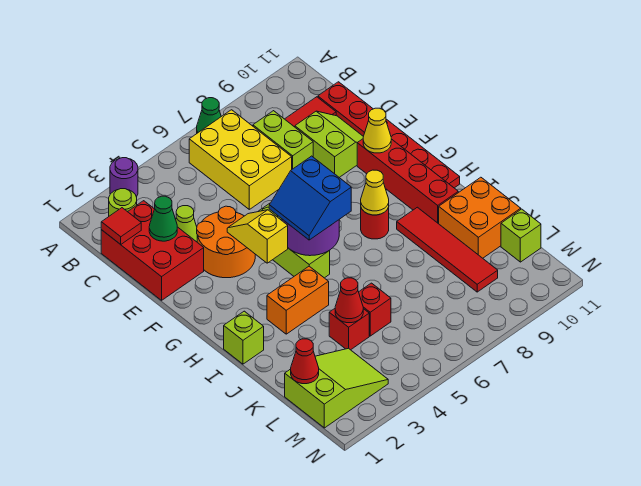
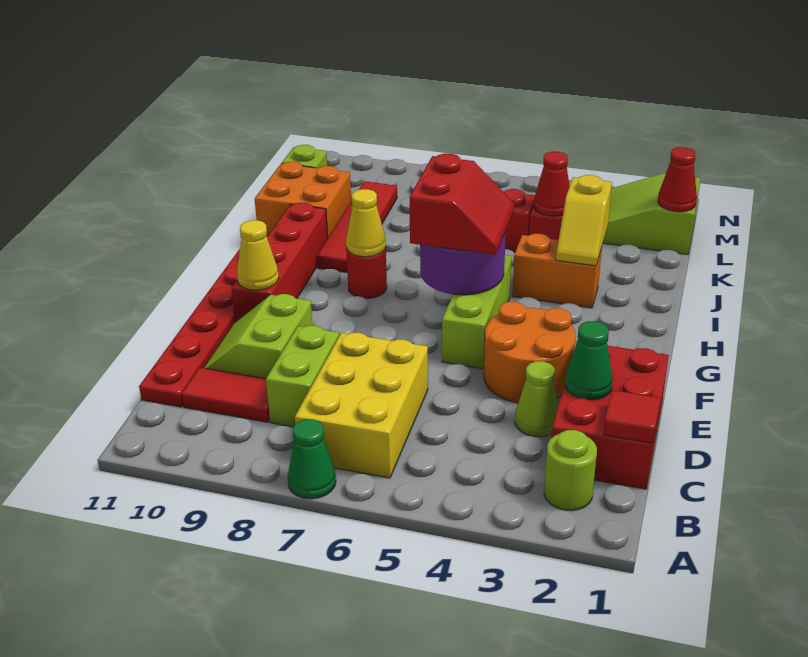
purple round brick A3 level 1 -> none
yellow slope F4:G4 level 2 top G -> yellow slope I3:J3 level 2 top J
blue slope G5:H6 level 3 top 6 -> red slope G5:H6 level 3 top 6
lime brick I1 level 1 -> none

